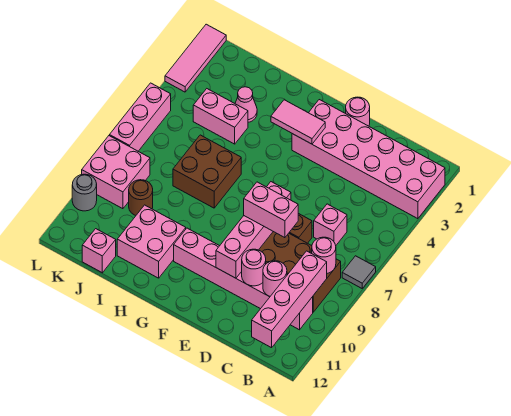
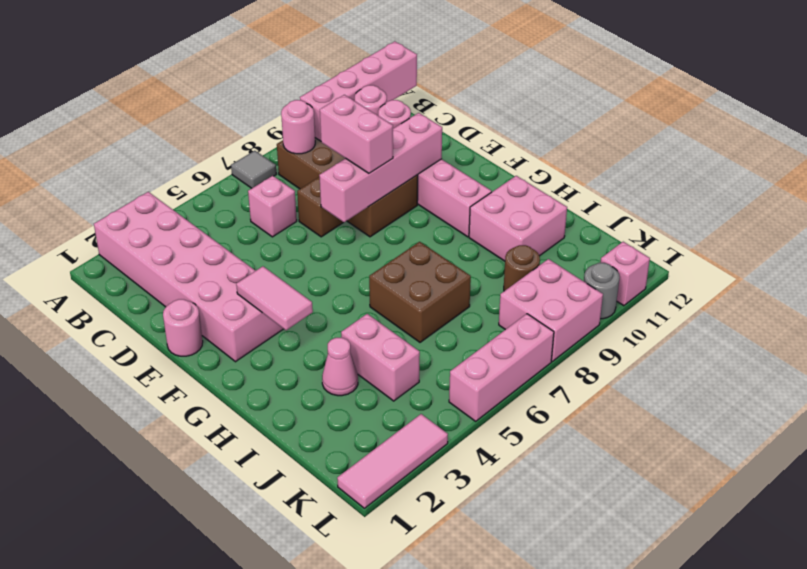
pink brick J12 level 1 -> pink brick L11 level 1

